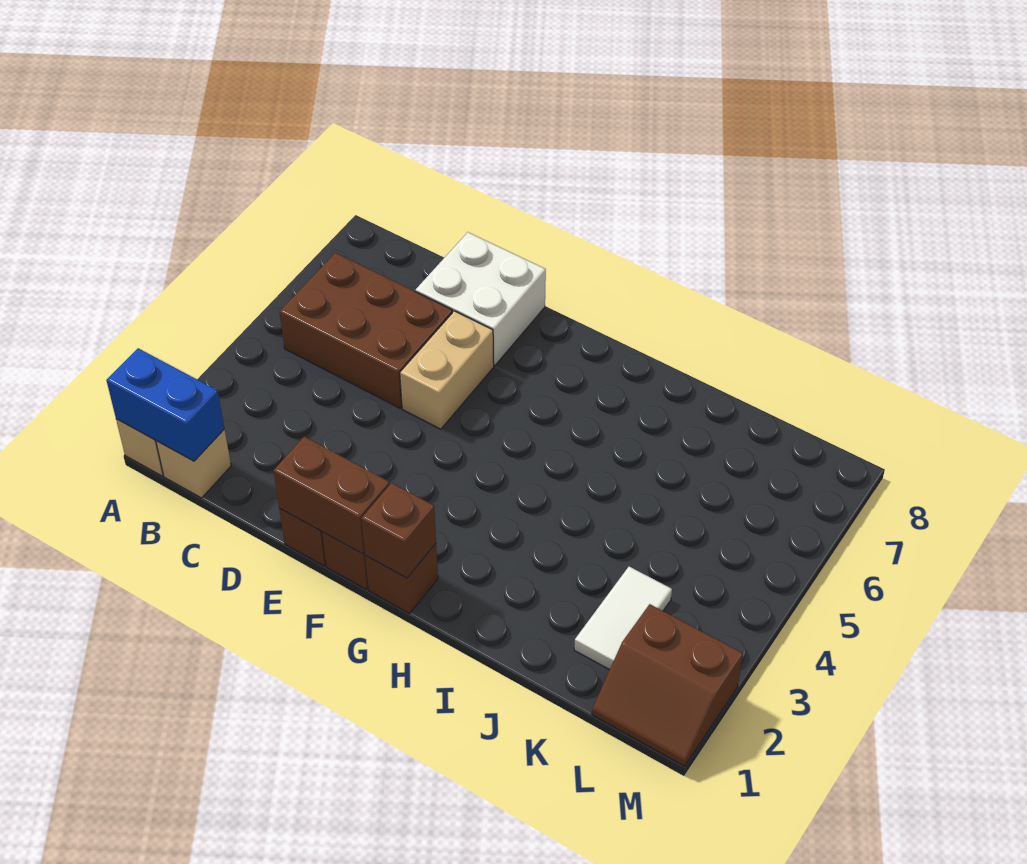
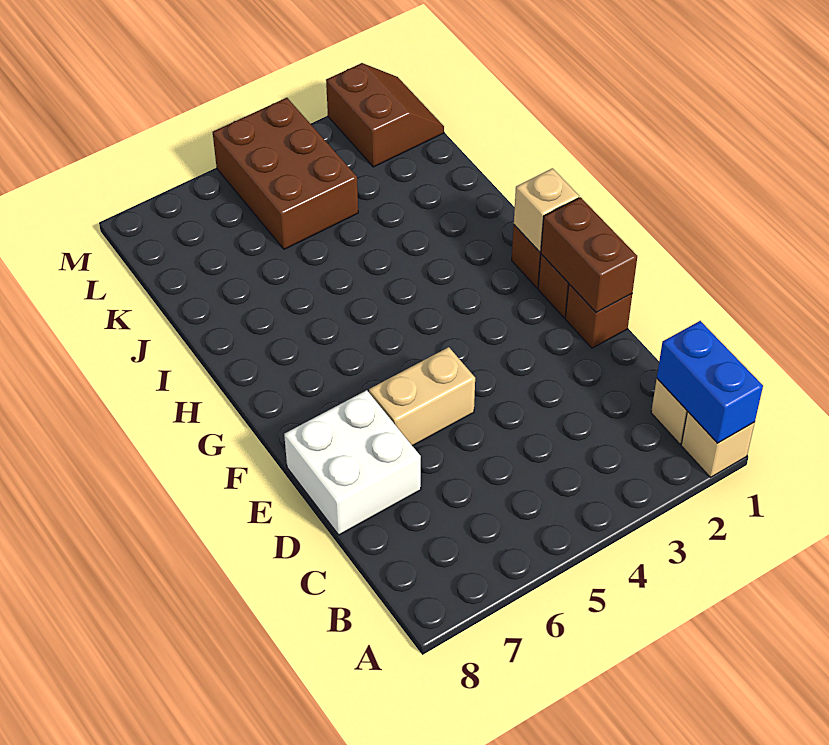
brown brick B5:D6 level 1 -> brown brick K4:M5 level 1
brown brick G1 level 2 -> tan brick G1 level 2
white tile K2:K3 level 1 -> none

